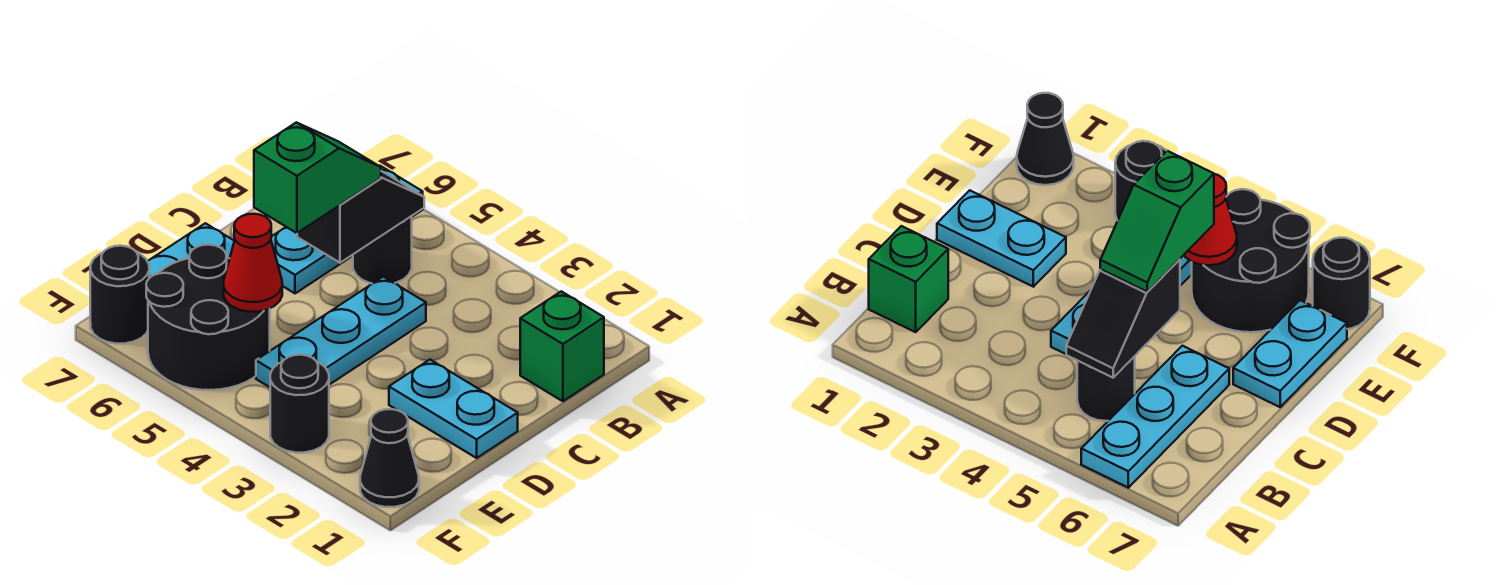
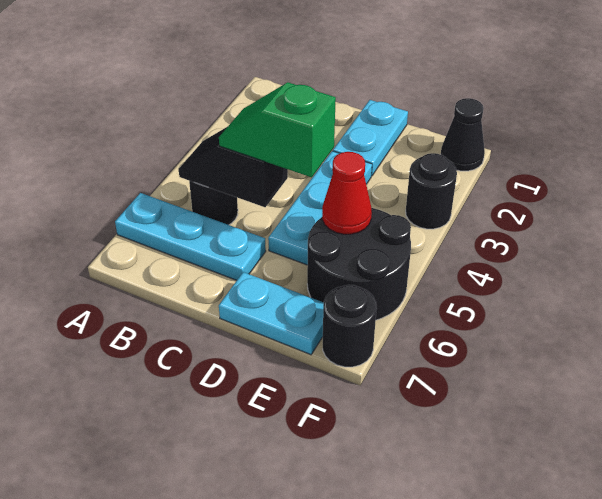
green brick B1 level 1 -> none
cyan plate C4:E4 level 1 -> cyan plate D3:D5 level 1

